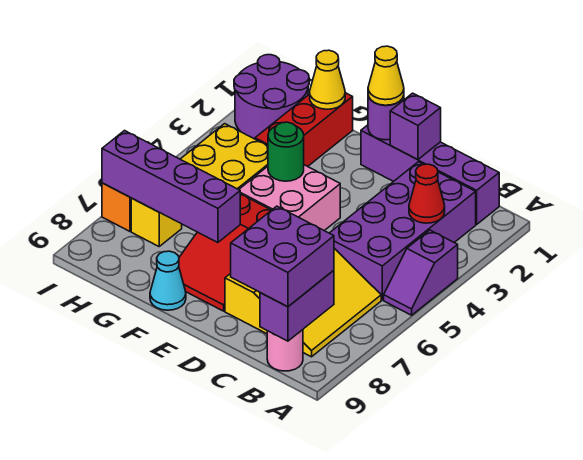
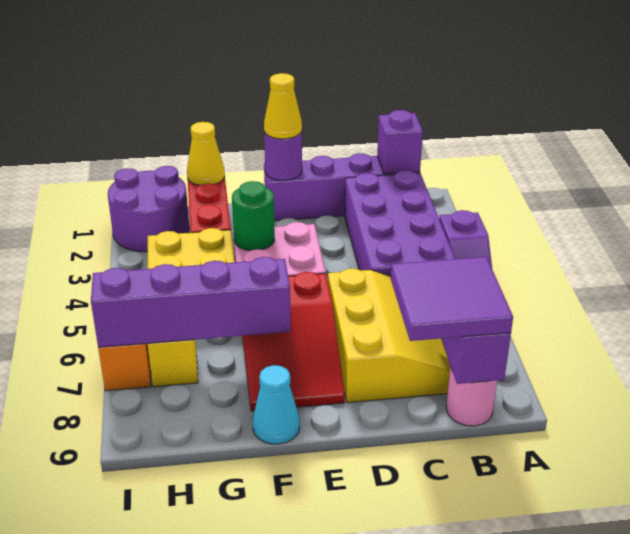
red cone B3 level 2 -> none
purple brick B8:C9 level 3 -> purple tile B8:C9 level 3
purple brick D1 level 2 -> purple brick B1 level 2

